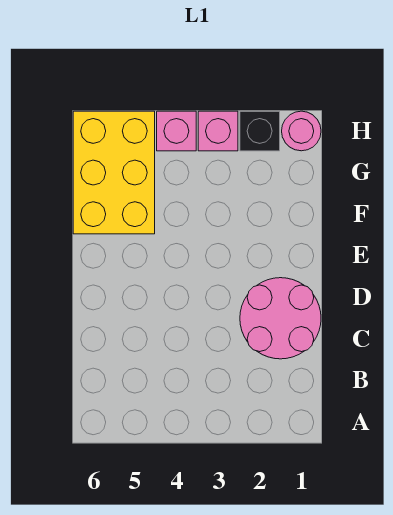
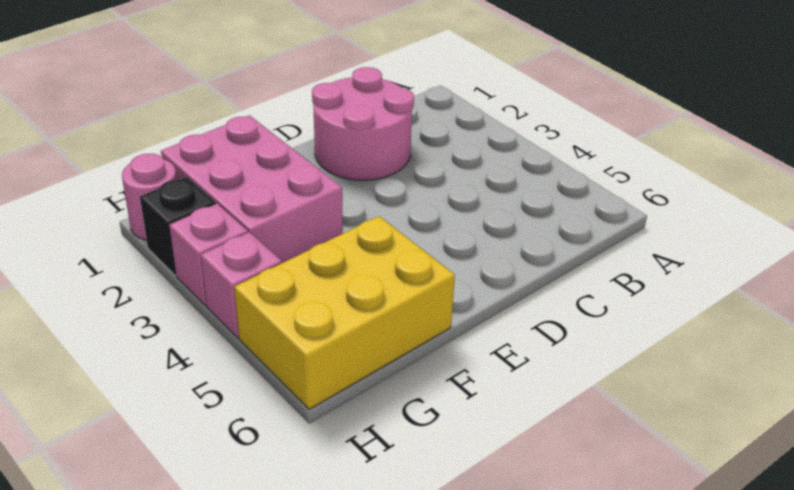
none -> pink brick F1:G3 level 1

